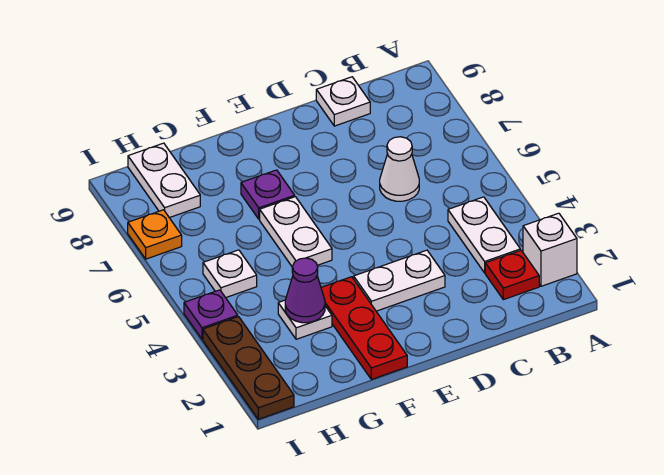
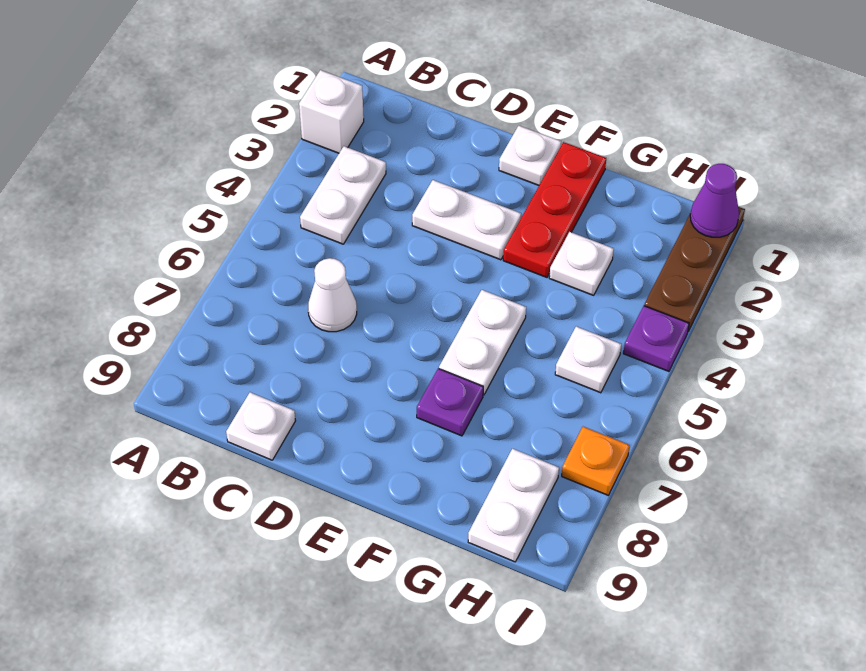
red plate B2 level 1 -> none
none -> white plate E1 level 1
purple cone G3 level 2 -> purple cone I1 level 2

